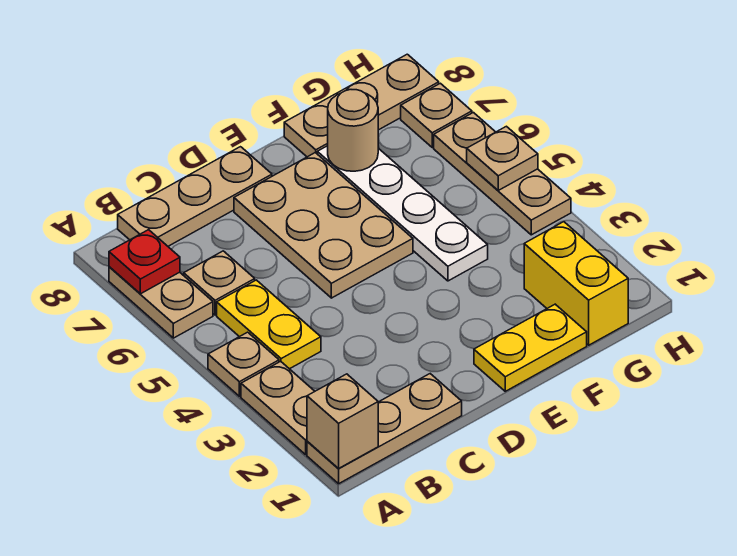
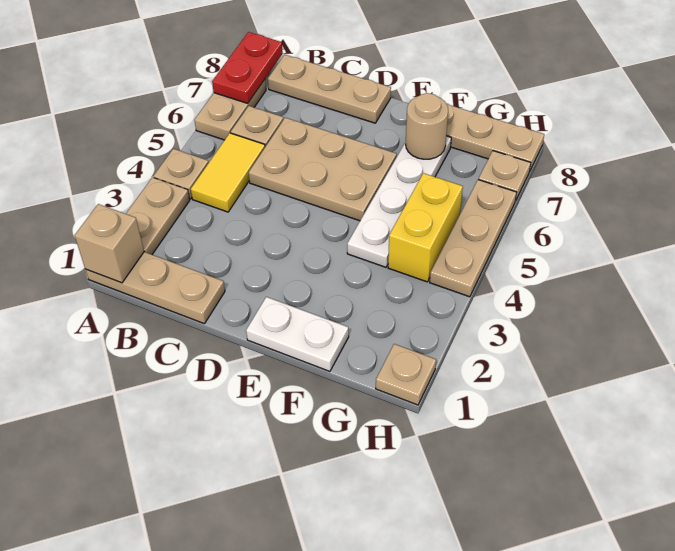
red plate A7 level 2 -> red plate A7:A8 level 2
yellow plate B4:B5 level 1 -> yellow tile B4:B5 level 1
tan plate D5:E7 level 1 -> tan plate C5:E6 level 1
yellow plate E1:F1 level 1 -> white plate E1:F1 level 1
yellow brick G1:G2 level 1 -> yellow brick G4:G5 level 1
tan plate H5 level 2 -> tan plate H1 level 1

